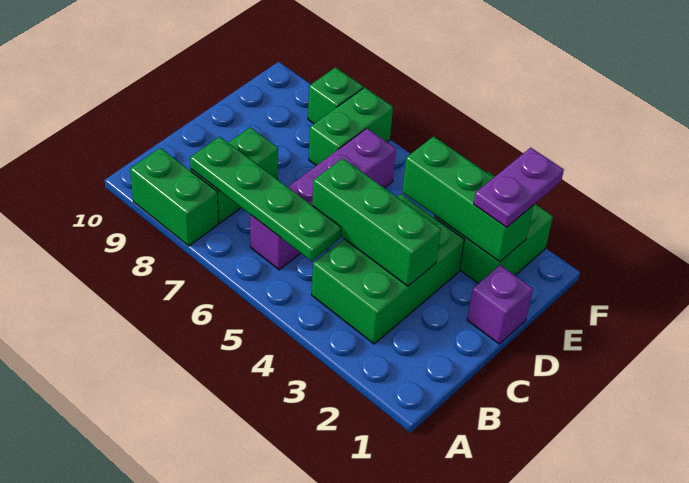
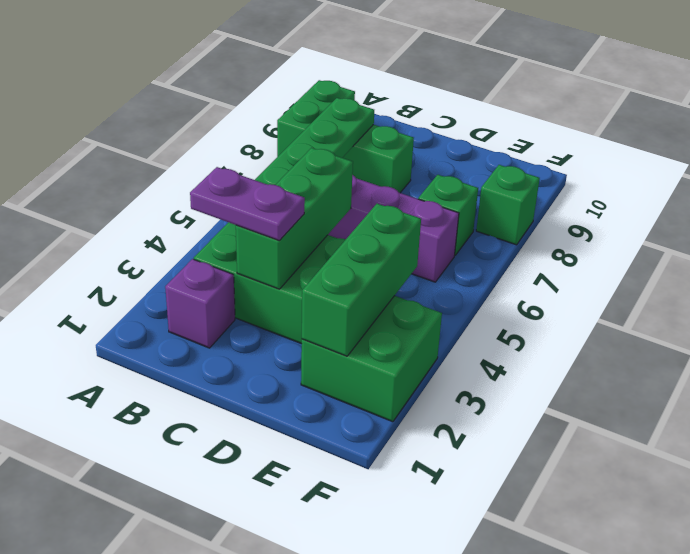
purple brick D1 level 1 -> purple brick B2 level 1
purple plate E2:F2 level 3 -> purple plate B3:C3 level 3
green brick E7:F7 level 1 -> green brick E7 level 1

